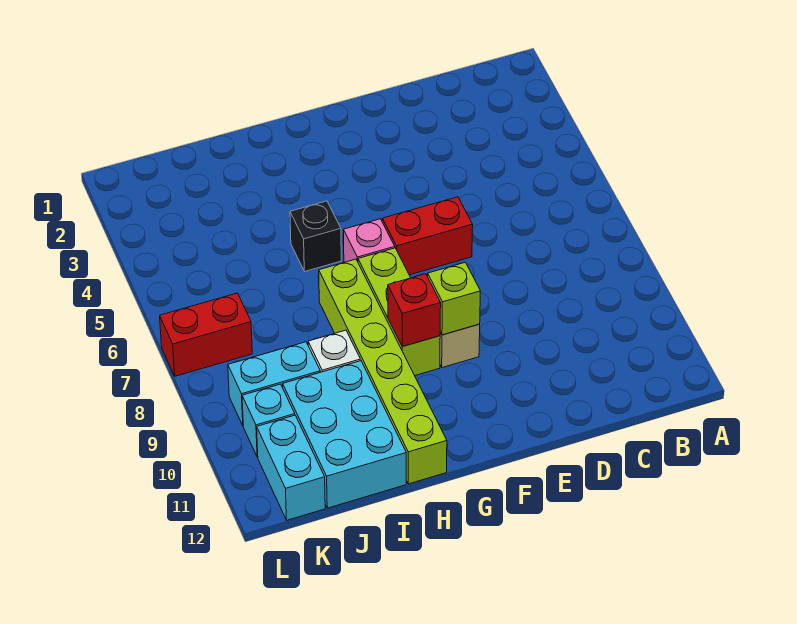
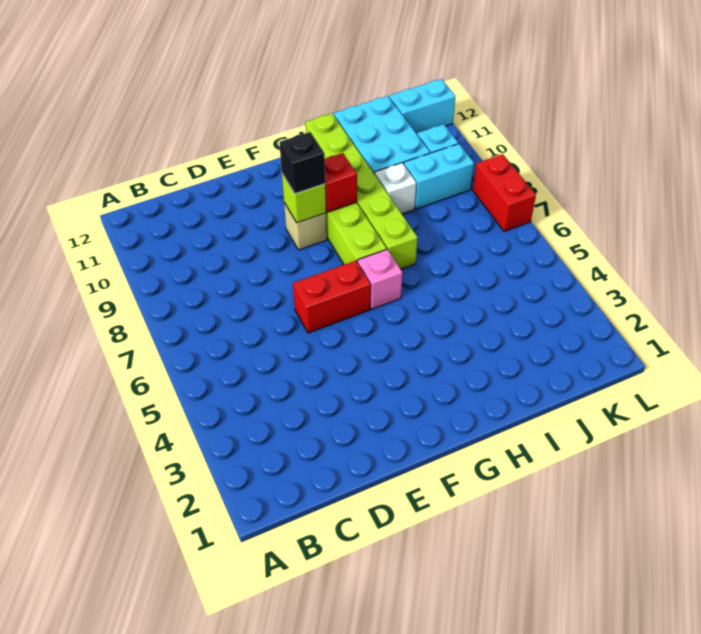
black brick H5 level 1 -> black brick F9 level 3
red brick K7:L7 level 1 -> red brick L7:L8 level 1
cyan brick K11:K12 level 1 -> cyan brick K12:L12 level 1

